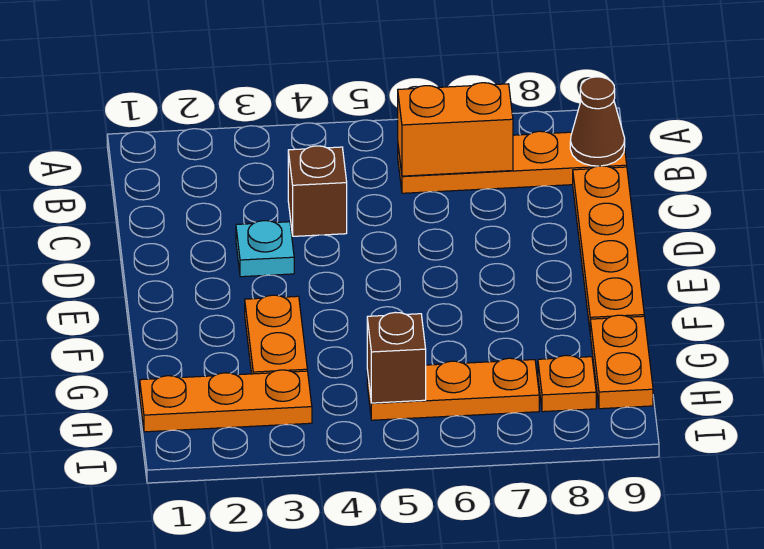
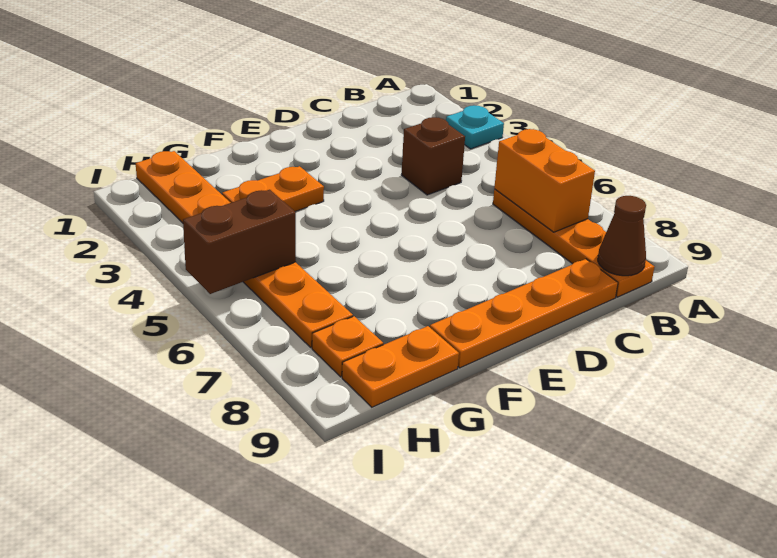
cyan plate D3 level 1 -> cyan plate A3 level 1
brown brick H5 level 2 -> brown brick H5:I5 level 2

